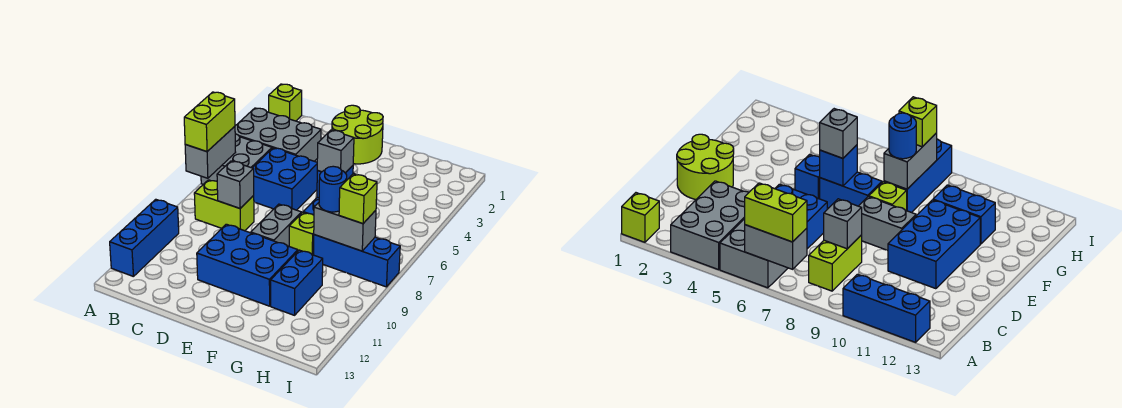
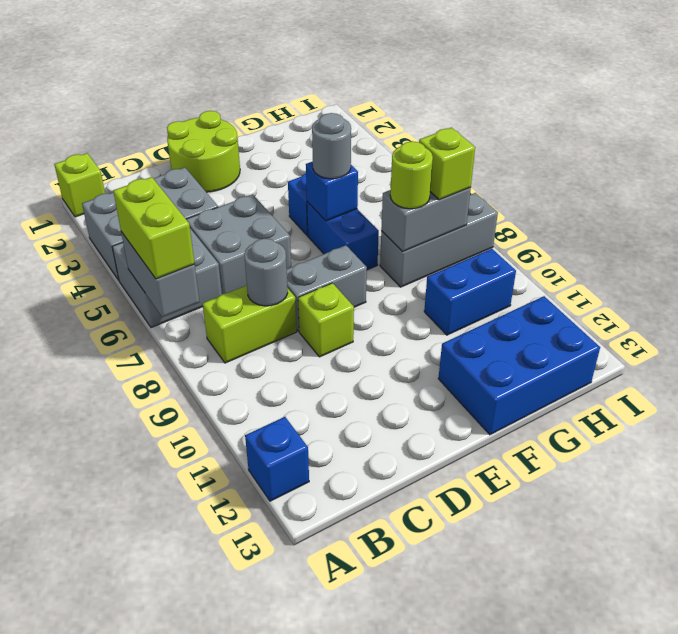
blue brick A10:A12 level 1 -> blue brick A12 level 1
blue brick C5:D6 level 1 -> grey brick C5:D6 level 1
grey brick C8 level 2 -> grey round brick C8 level 2
blue brick D10:F11 level 1 -> blue brick F12:H13 level 1
grey brick E8:E9 level 1 -> grey brick D8:E8 level 1
grey brick F6 level 3 -> grey round brick F6 level 3
lime brick F8 level 1 -> lime brick D9 level 1
blue brick G8:I8 level 1 -> grey brick G8:I8 level 1
blue round brick G8 level 3 -> lime round brick G8 level 3
blue brick G10:G11 level 1 -> blue brick G10:H10 level 1

